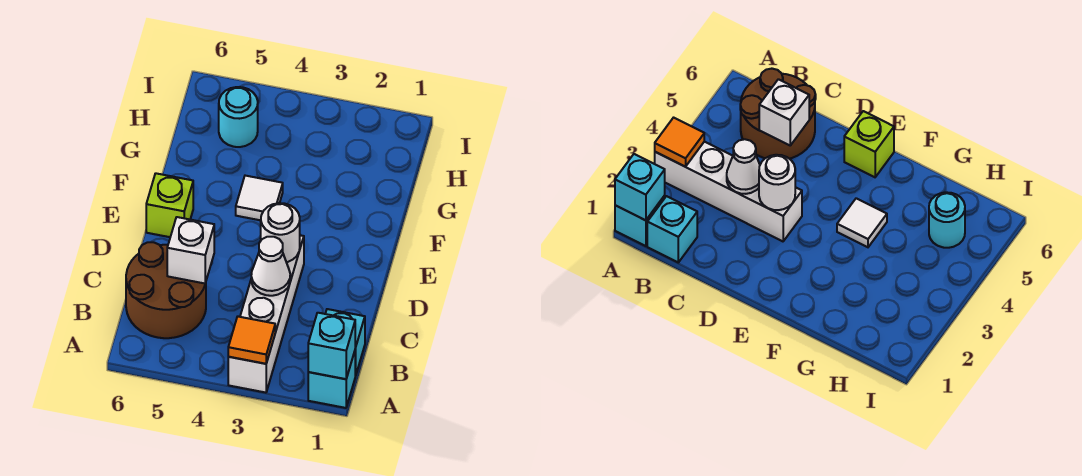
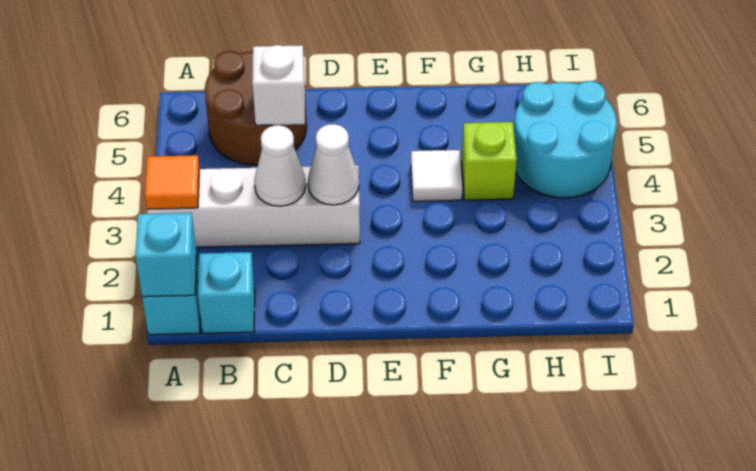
white round brick D3 level 2 -> white cone D3 level 2
lime brick E6 level 1 -> lime brick G4 level 1
cyan round brick H5 level 1 -> cyan round brick H4:I5 level 1

